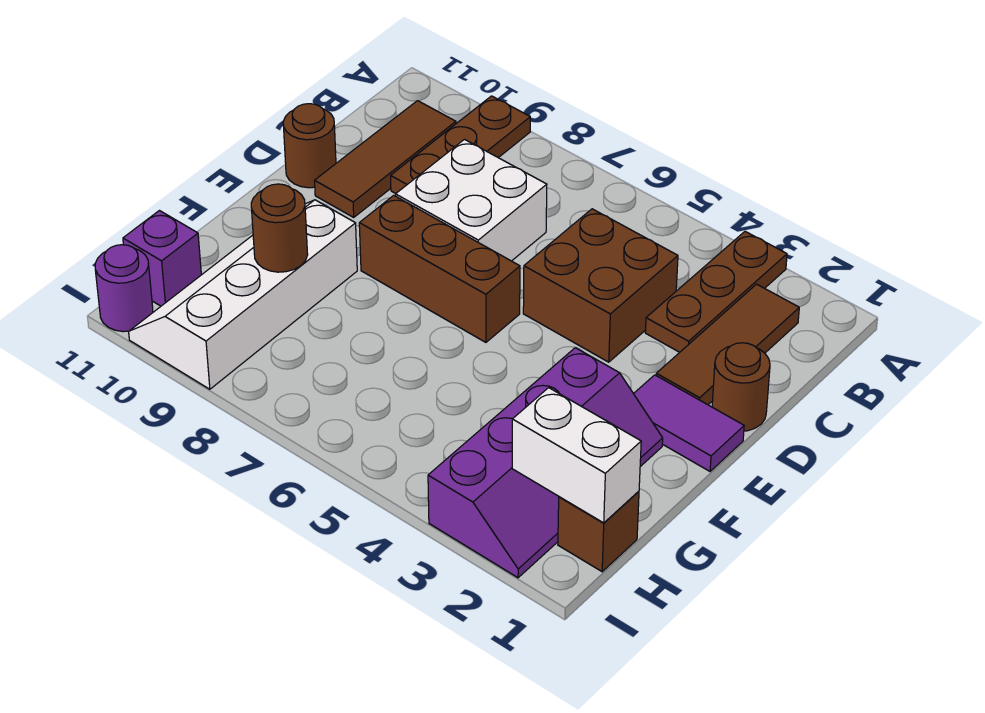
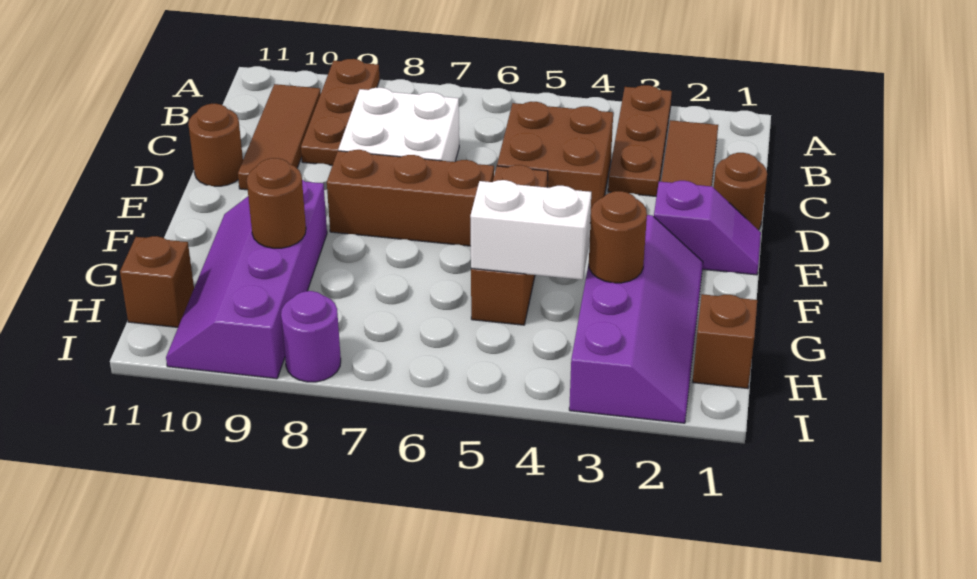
purple tile E1:E2 level 1 -> purple slope E1:E2 level 1 top 2
none -> brown brick E5:G5 level 1
white slope F9:I10 level 1 top 9 -> purple slope F9:I10 level 1 top 9
none -> brown round brick G3 level 2
white brick H1:H2 level 2 -> white brick G4:G5 level 2
purple brick H11 level 1 -> brown brick H11 level 1
purple round brick I11 level 1 -> purple round brick I8 level 1

